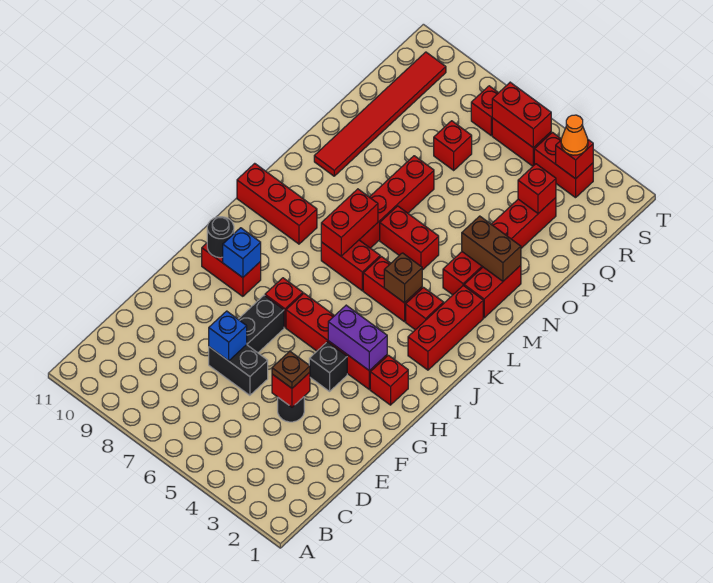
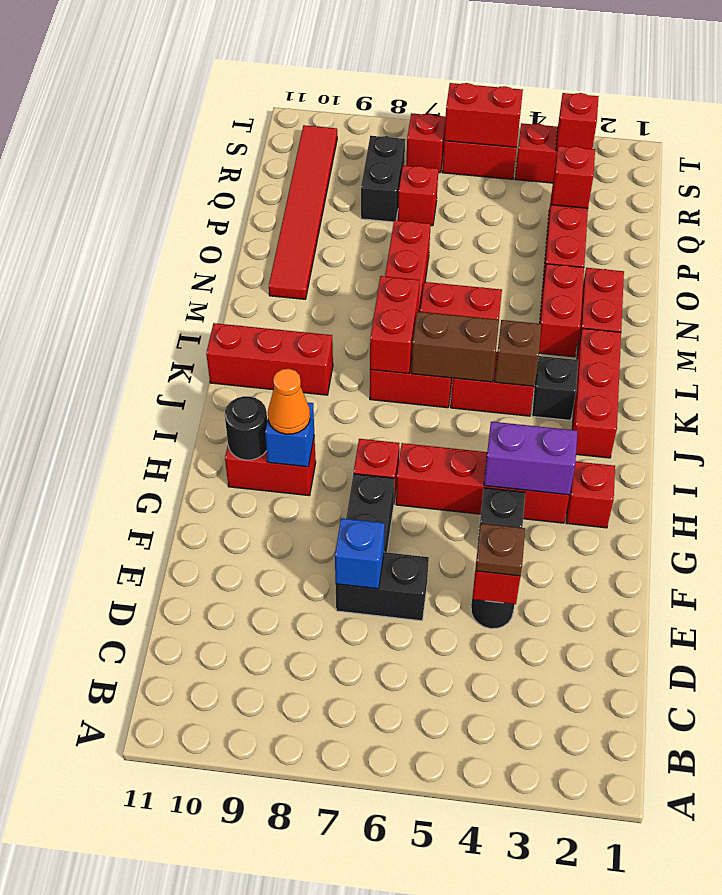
red brick K3 level 1 -> black brick K3 level 1
brown brick N2:N3 level 2 -> brown brick K5:K6 level 2
none -> black brick Q8:R8 level 1
orange cone S3 level 3 -> orange cone H9 level 3

